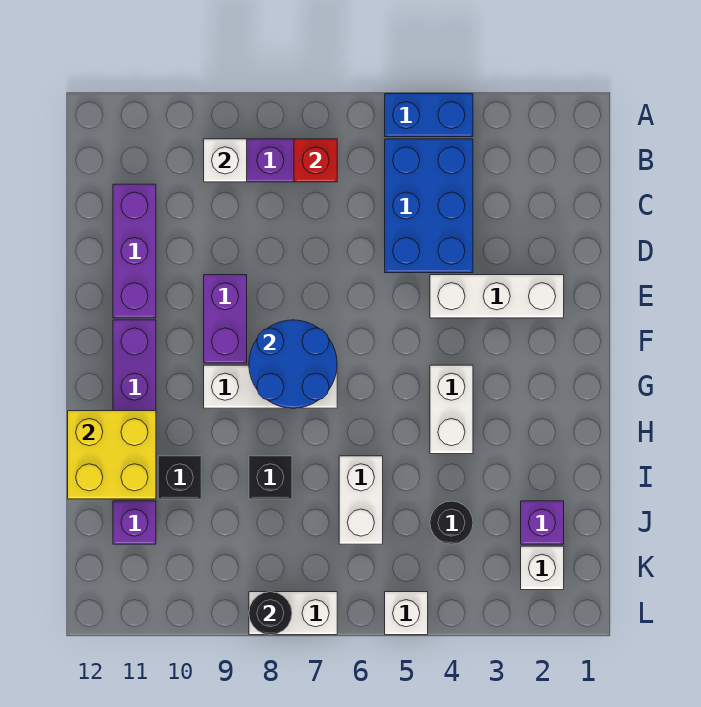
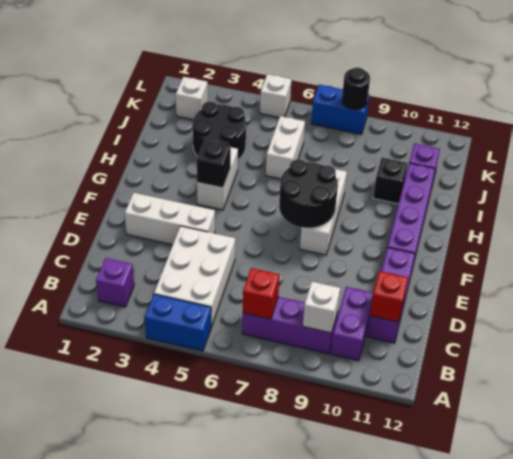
blue brick B4:D5 level 1 -> white brick B4:D5 level 1
none -> red brick C11 level 2
purple brick E9:F9 level 1 -> purple brick B10:C10 level 1
blue round brick F7:G8 level 2 -> black round brick F7:G8 level 2
white brick G7:G9 level 1 -> white brick F8:H8 level 1
yellow brick H11:I12 level 2 -> none
black brick I8 level 1 -> black brick G4 level 2
purple brick J2 level 1 -> purple brick B2 level 1
black round brick J4 level 1 -> black round brick I3:J4 level 1
white brick L7:L8 level 1 -> blue brick L7:L8 level 1

